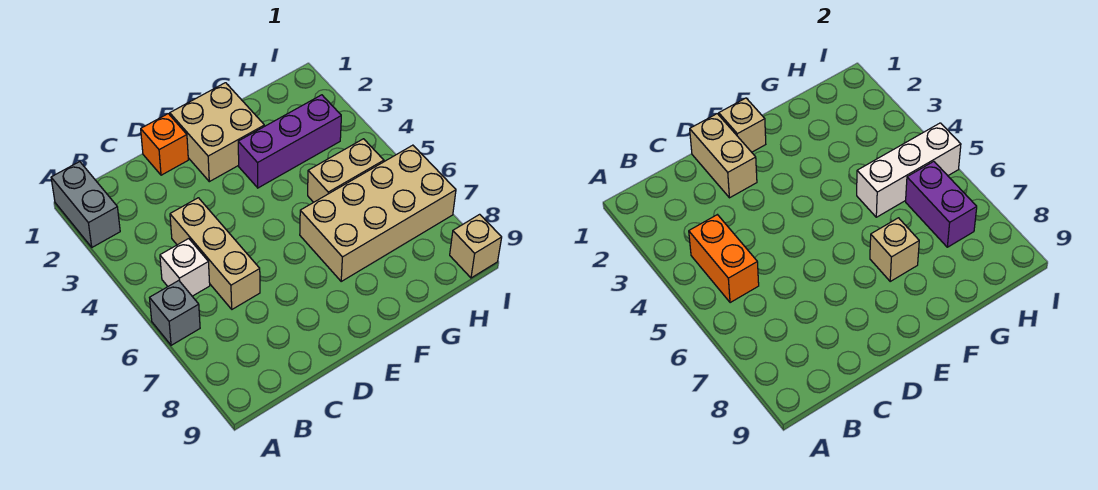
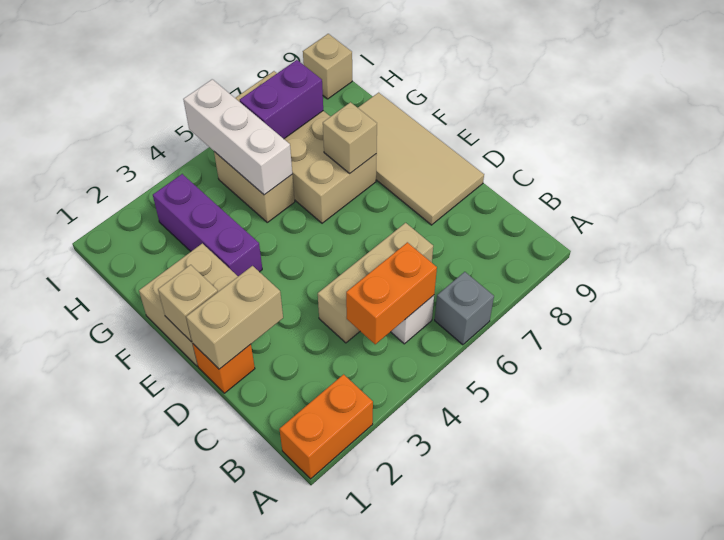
grey brick A1:A2 level 1 -> orange brick A1:A2 level 1
none -> tan tile D8:G9 level 1

